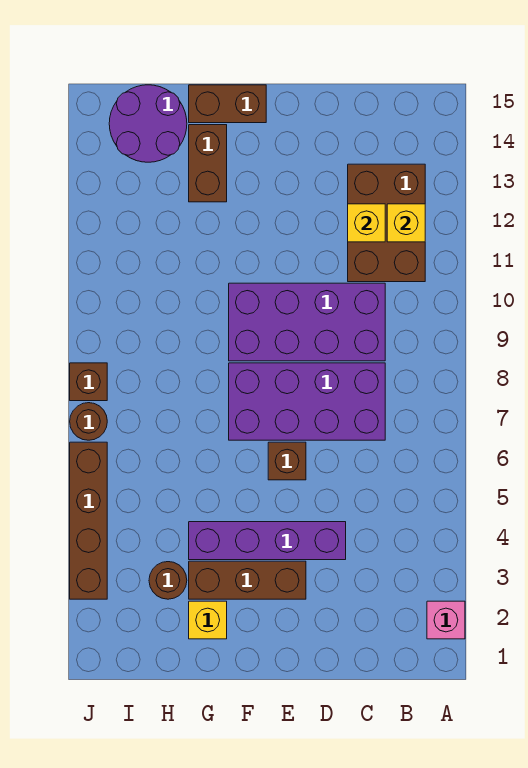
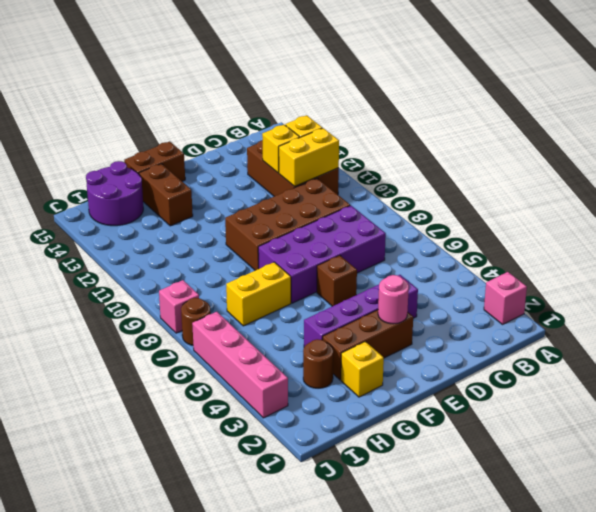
none -> yellow brick B11:C11 level 2
purple brick C9:F10 level 1 -> brown brick C9:F10 level 1
none -> pink round brick E3 level 2
none -> yellow brick G7:H7 level 1
brown brick J3:J6 level 1 -> pink brick J3:J6 level 1
brown brick J8 level 1 -> pink brick J8 level 1

